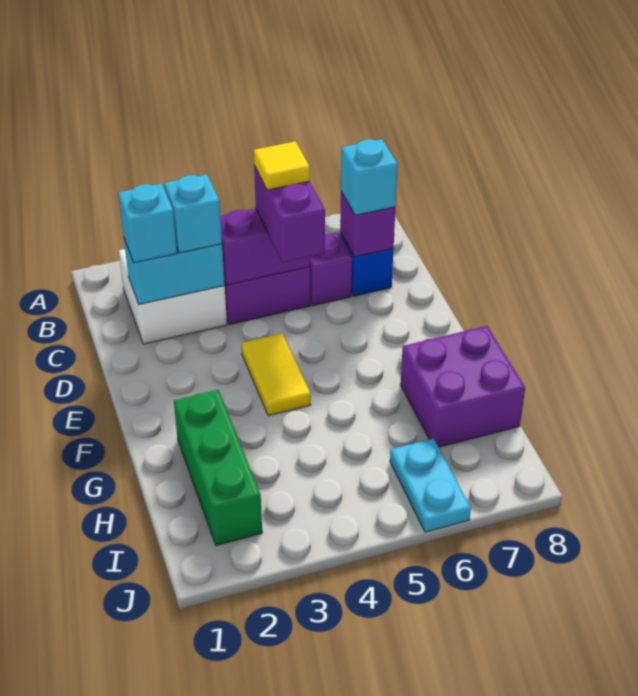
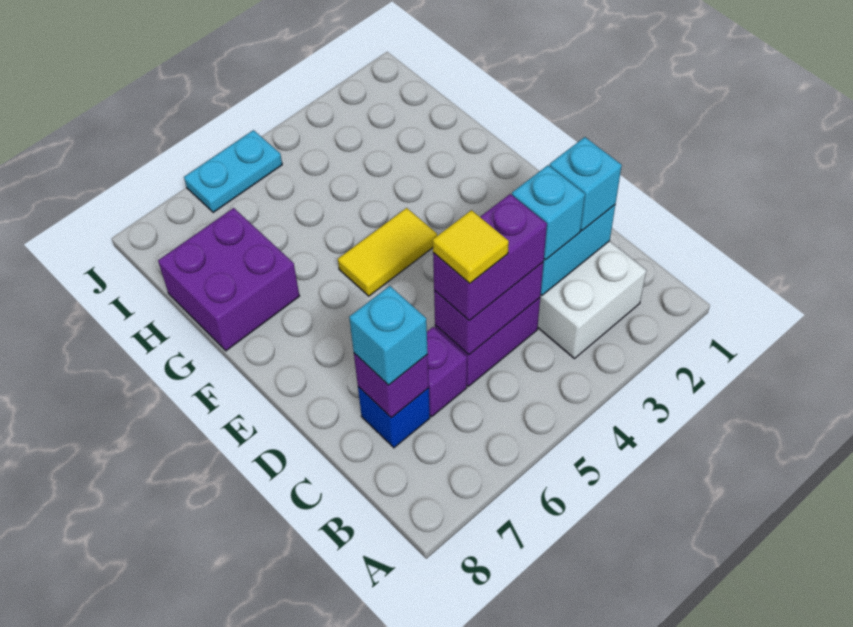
purple brick C5:D5 level 3 -> purple brick C4:C5 level 3
yellow tile E4:F4 level 1 -> yellow tile F4:F5 level 1
green brick G2:I2 level 1 -> none
cyan plate I6:J6 level 1 -> cyan plate J5:J6 level 1

